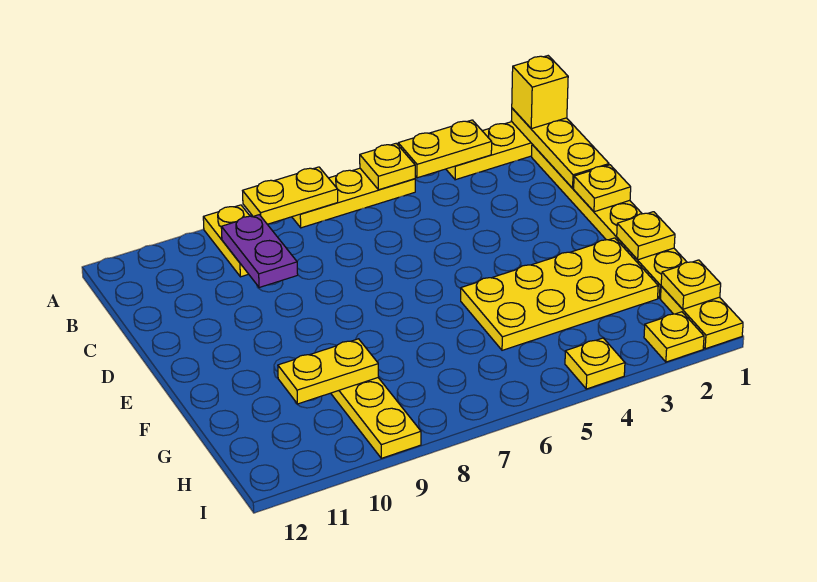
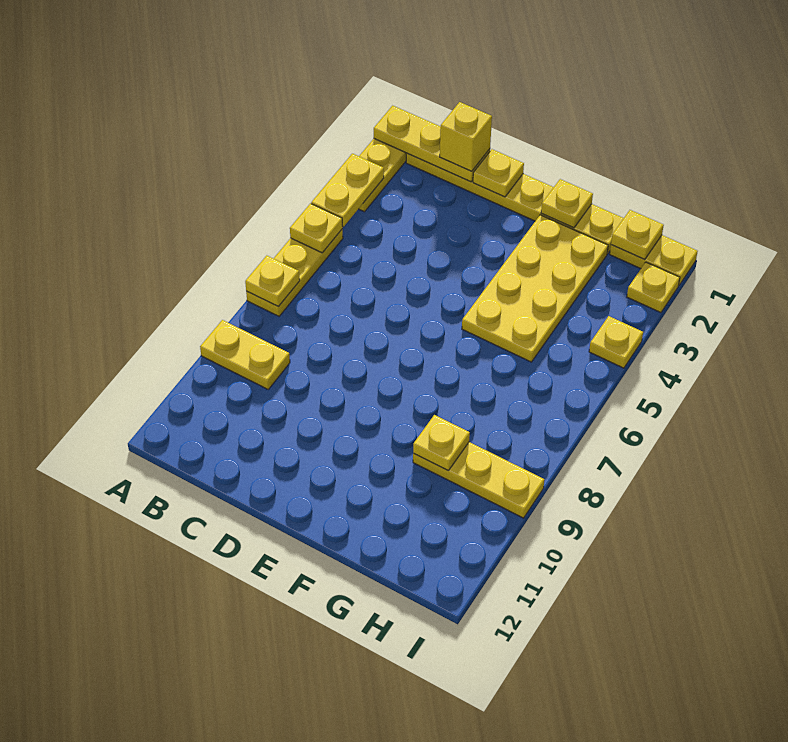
yellow brick A1 level 3 -> yellow brick C1 level 3
yellow plate A7:A8 level 2 -> yellow plate A7 level 2
purple plate B9:C9 level 2 -> none
yellow plate G9:G10 level 2 -> yellow plate G9 level 2

